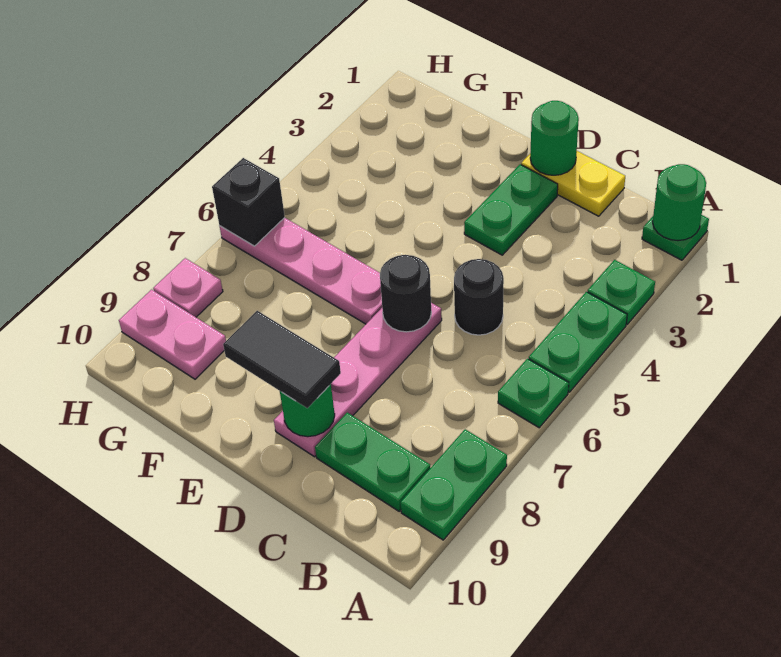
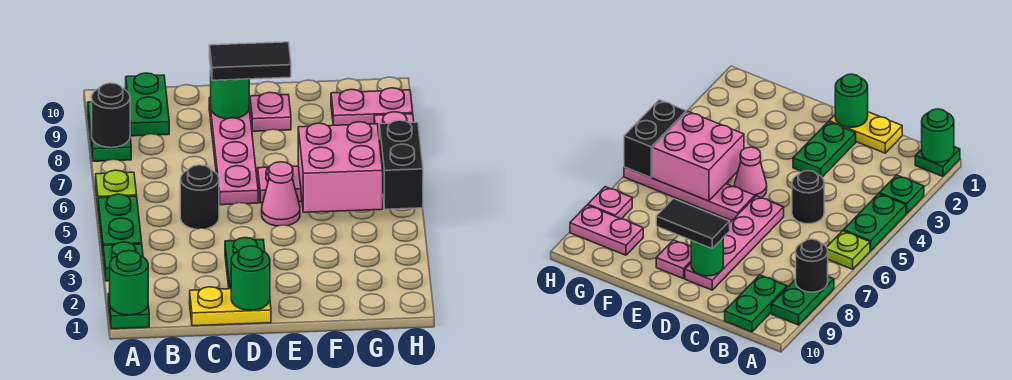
green plate A6 level 1 -> lime plate A6 level 1
green plate B9:C9 level 1 -> green plate B9:B10 level 1
black round brick D6 level 2 -> black round brick A8 level 2
none -> pink cone E5 level 1
none -> pink plate E9 level 1
none -> pink brick F5:G6 level 2
black brick H6 level 2 -> black brick H5:H6 level 2

